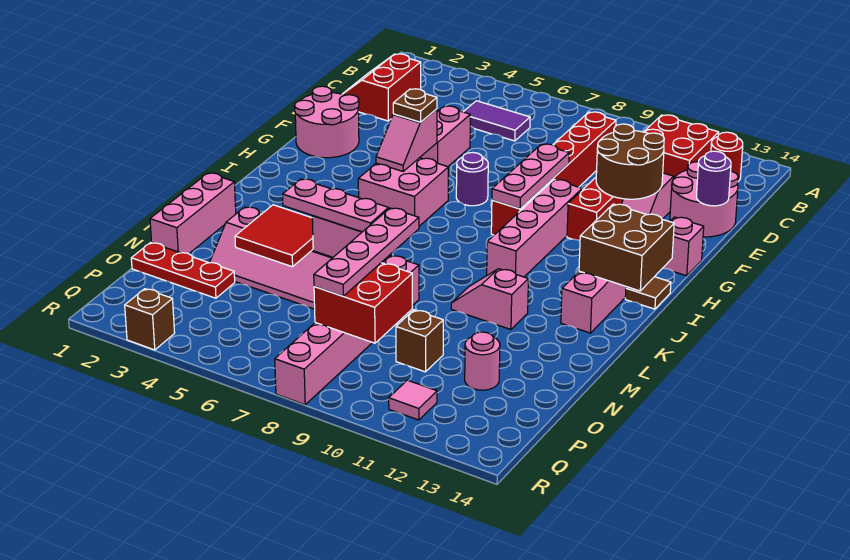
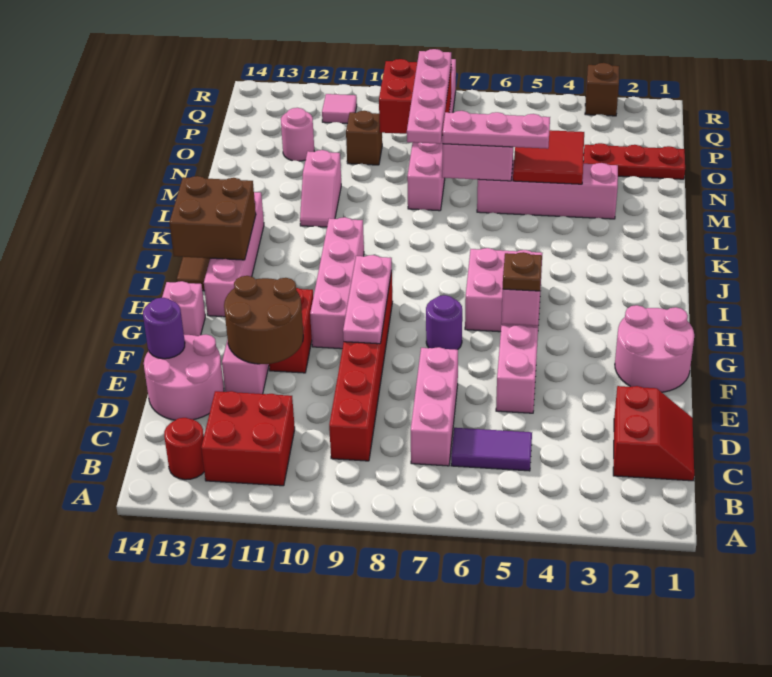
pink brick L1:N1 level 1 -> pink brick C7:E7 level 1
pink slope L10:L11 level 1 top 11 -> pink slope L11:M11 level 1 top M

